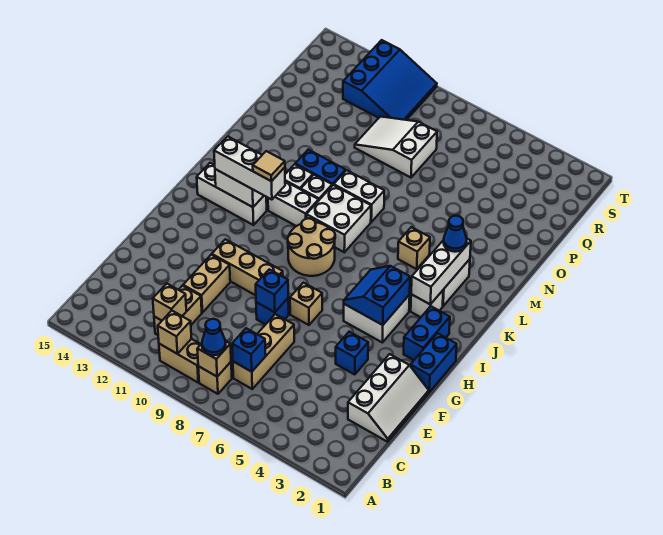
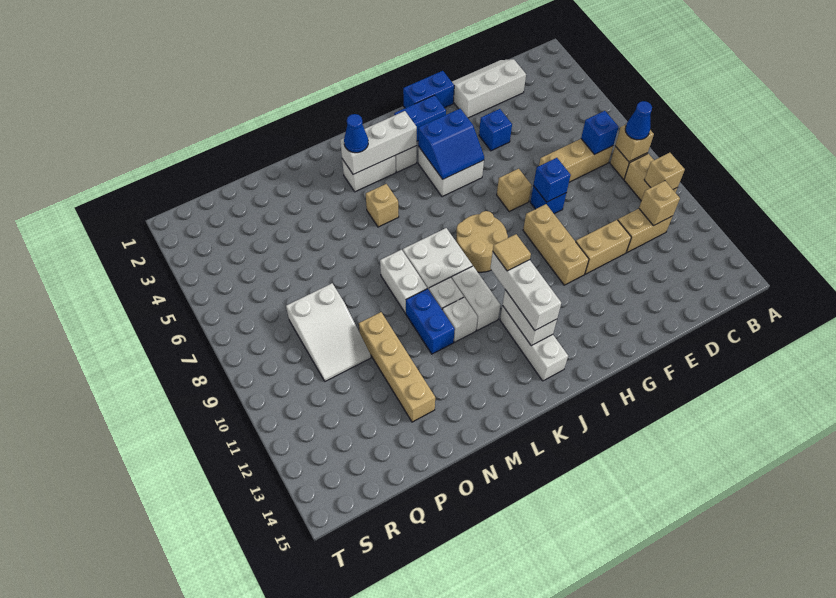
none -> tan brick O10:O13 level 1
blue slope R10:T12 level 1 top 12 -> none

